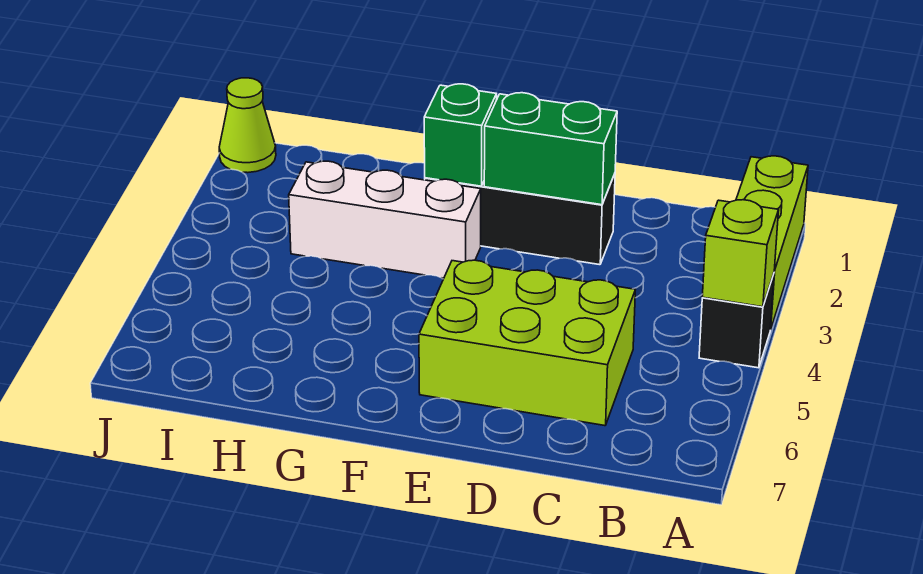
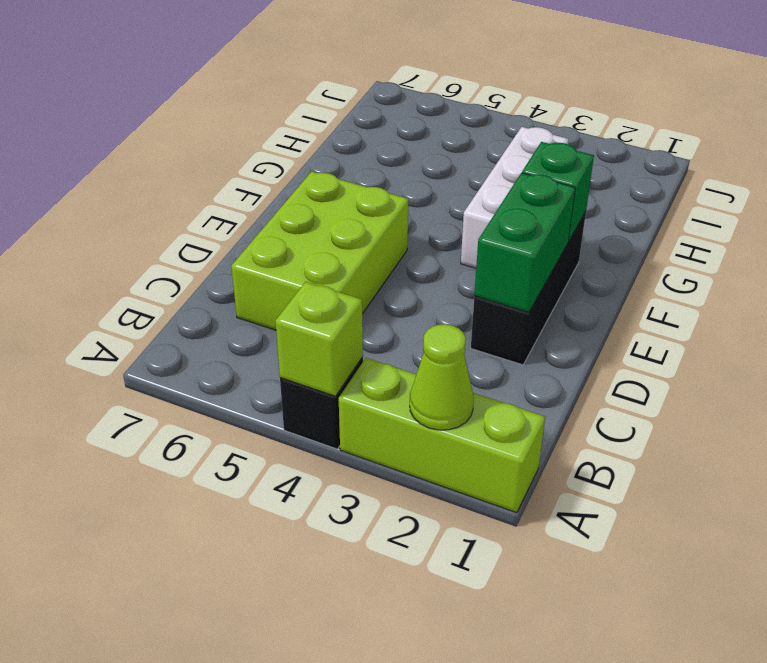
lime cone J1 level 1 -> lime cone A2 level 2

